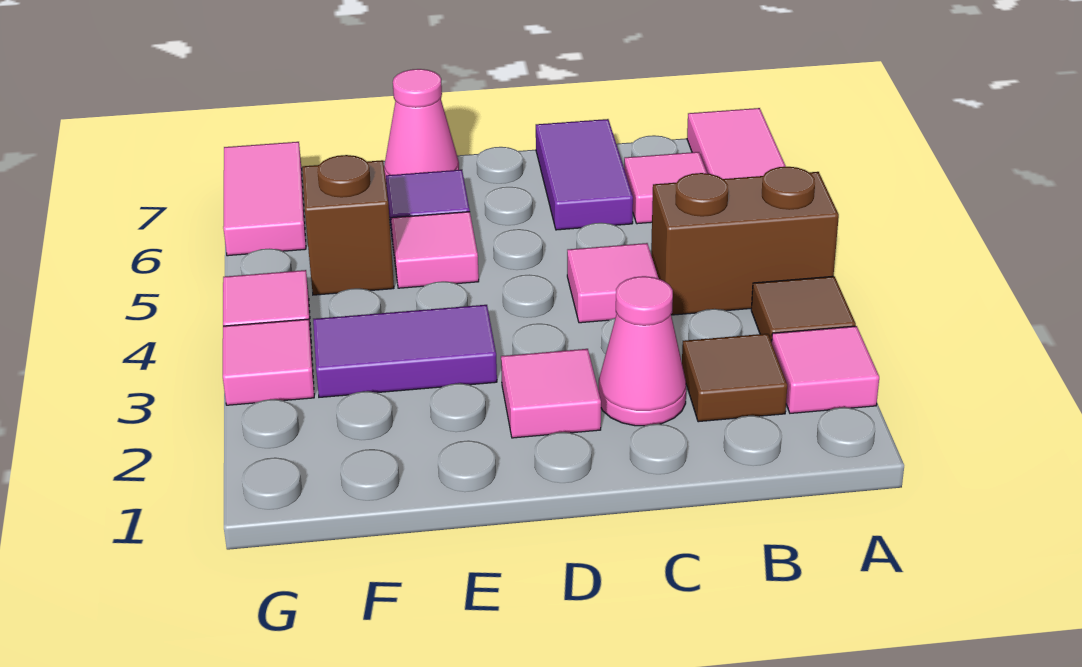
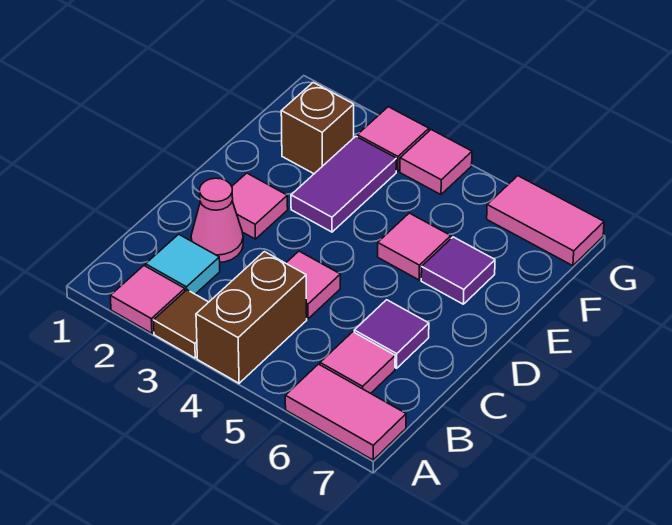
brown tile B2 level 1 -> cyan tile B2 level 1
purple tile C6:C7 level 1 -> purple tile C6 level 1
pink cone E7 level 1 -> none
brown brick F5 level 1 -> brown brick F2 level 1

